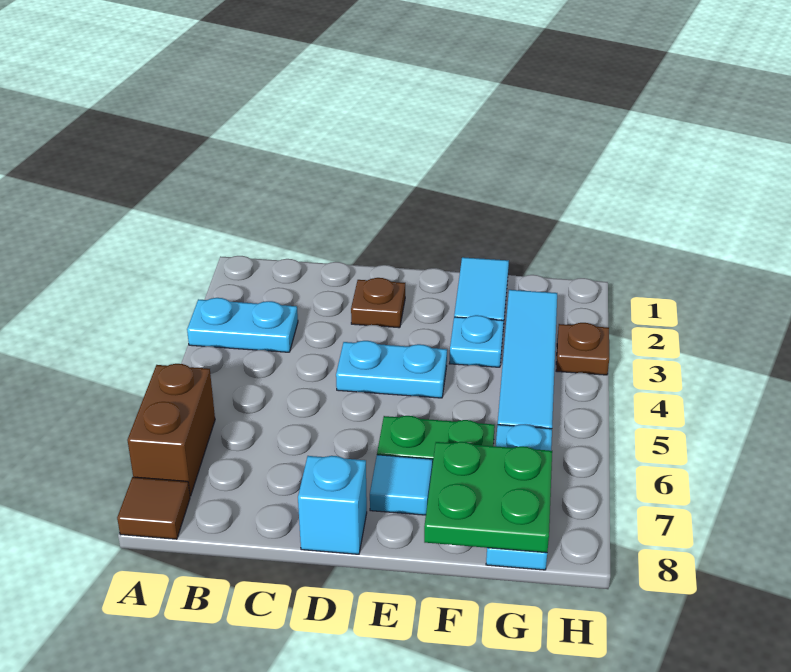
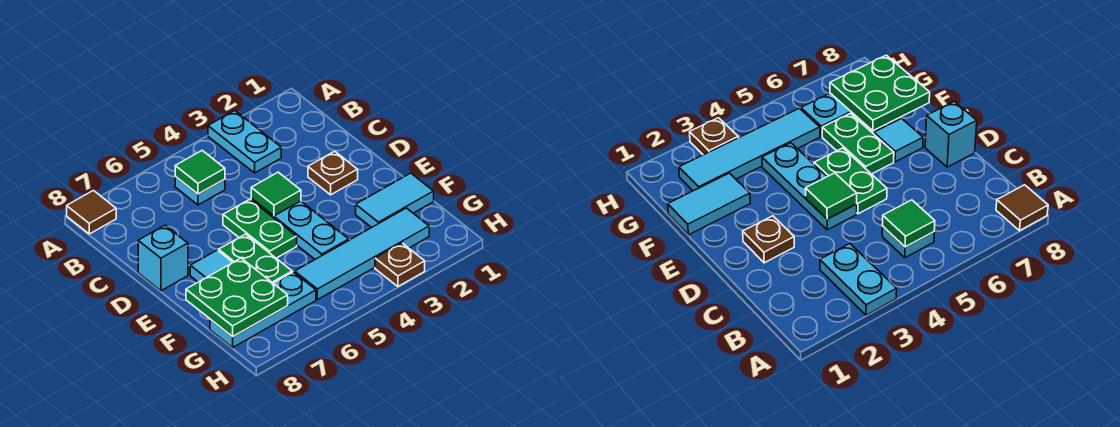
brown brick A6:A7 level 1 -> none
none -> green tile B5 level 2
cyan plate D4:E4 level 1 -> cyan plate D4:F4 level 1
none -> green tile D4 level 2
none -> green plate D5:E5 level 1
cyan plate F3 level 1 -> cyan plate B5 level 1

